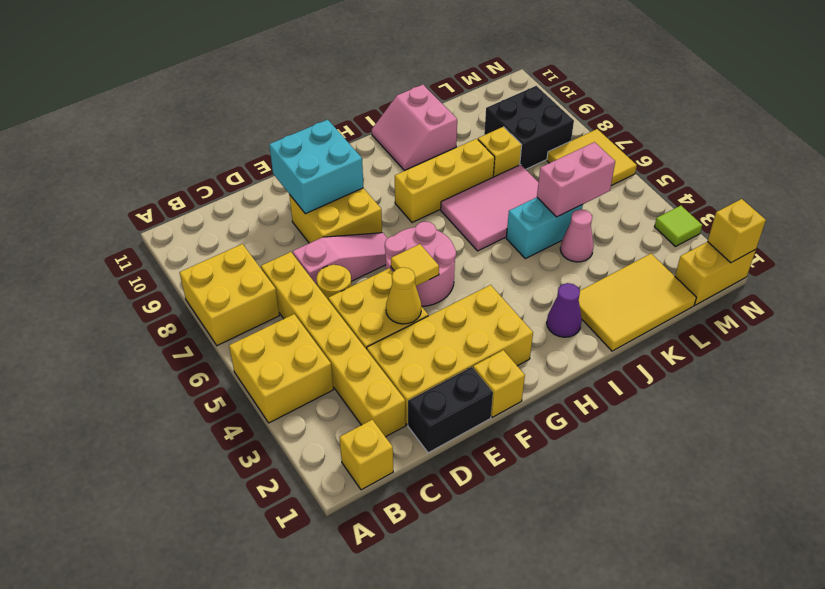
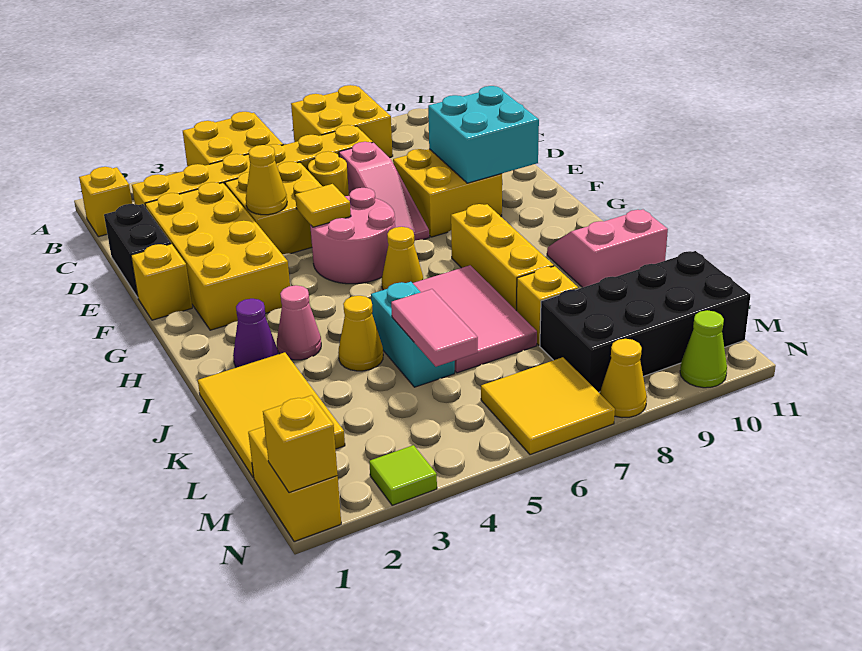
none -> yellow cone H6 level 1
none -> yellow cone J4 level 1
pink cone K4 level 1 -> pink cone I3 level 1
pink brick K5:L5 level 2 -> pink tile K5:L5 level 2
black brick L8:M9 level 1 -> black brick L8:M11 level 1
none -> yellow cone N8 level 1
none -> lime cone N10 level 1

